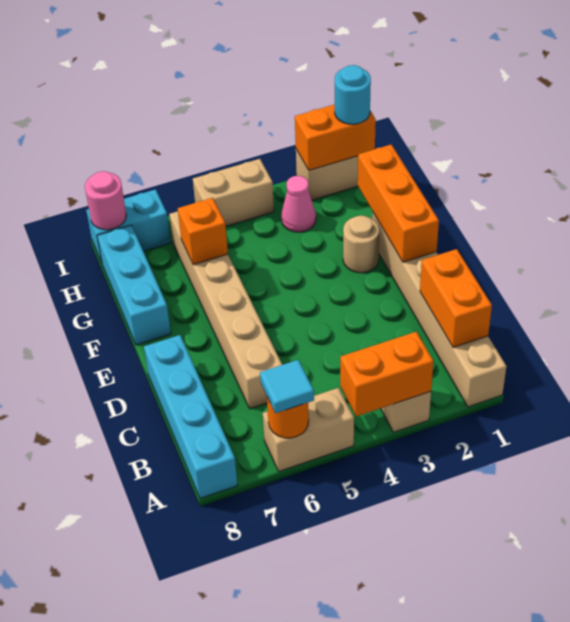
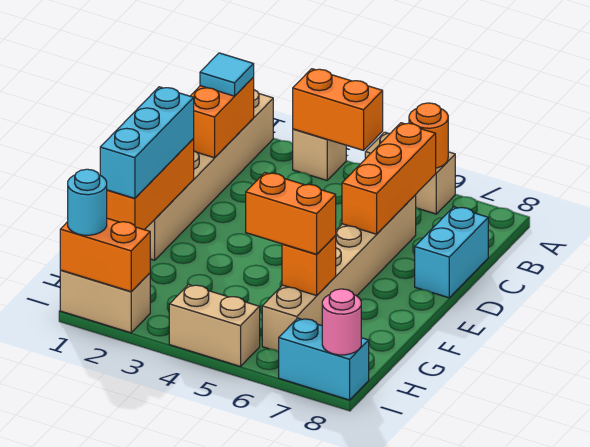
cyan tile A6 level 3 -> cyan tile B1 level 3
cyan brick A8:D8 level 1 -> cyan brick C8:D8 level 1
none -> orange brick B6:D6 level 2
tan round brick F2 level 1 -> none
cyan brick F8:H8 level 1 -> cyan brick E1:G1 level 3
none -> orange brick G5:G6 level 3
pink cone H3 level 1 -> none

